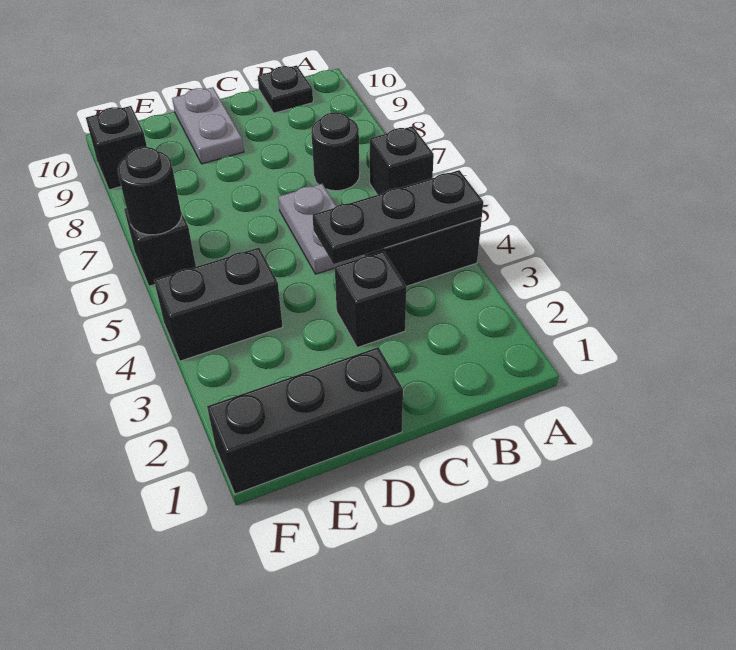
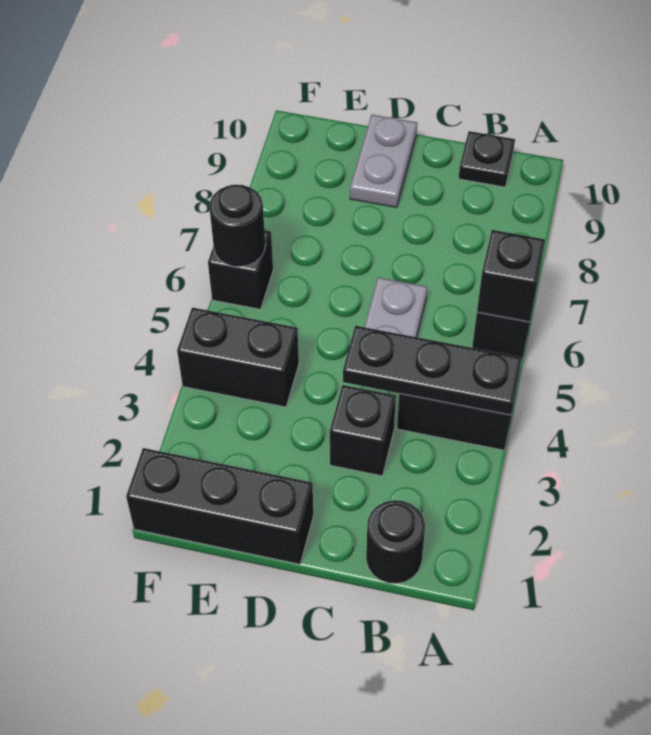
black round brick B7 level 1 -> black round brick B1 level 1
black brick F9 level 1 -> black brick A6 level 2

